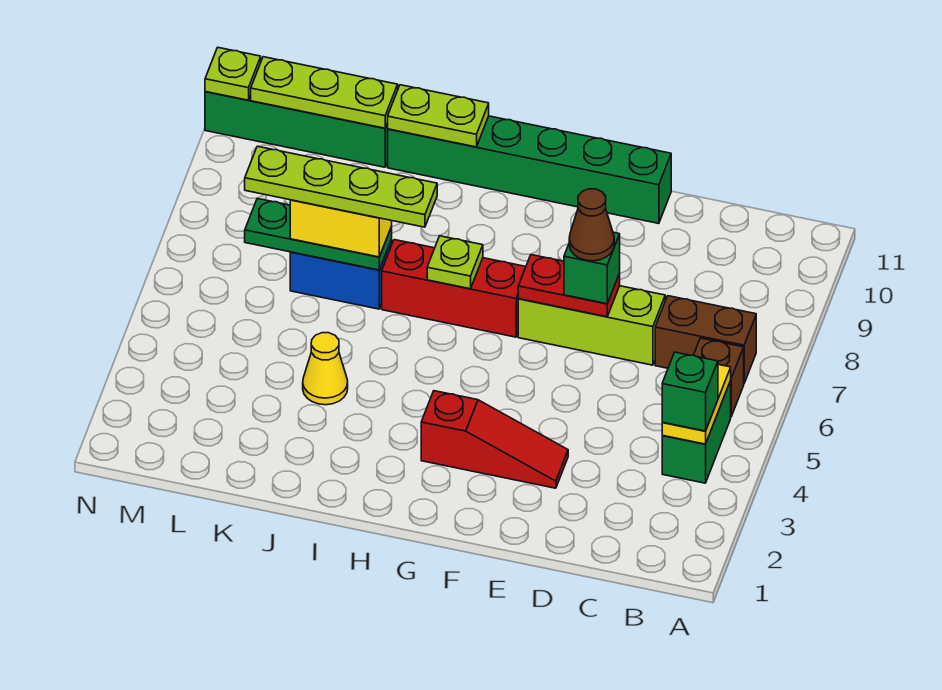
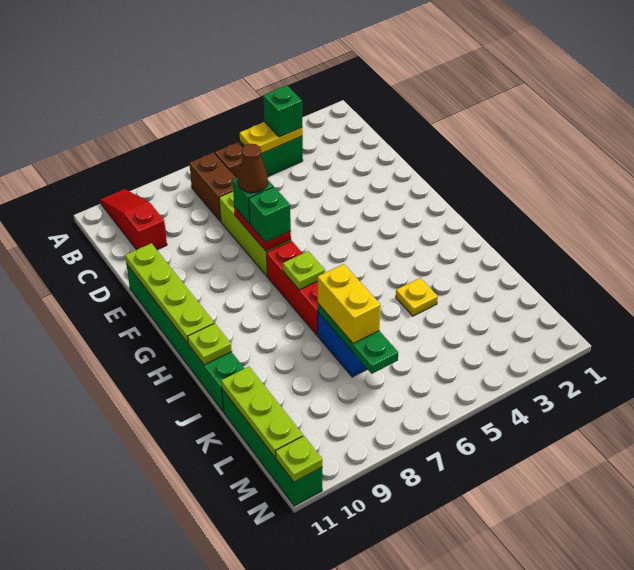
red slope E3:G3 level 1 top G -> red slope A10:C10 level 1 top C
none -> green brick F7 level 3
lime plate I7:L7 level 4 -> lime plate E11:H11 level 2
lime plate I11:J11 level 2 -> lime plate I11 level 2
yellow cone J4 level 1 -> yellow plate J4 level 1

